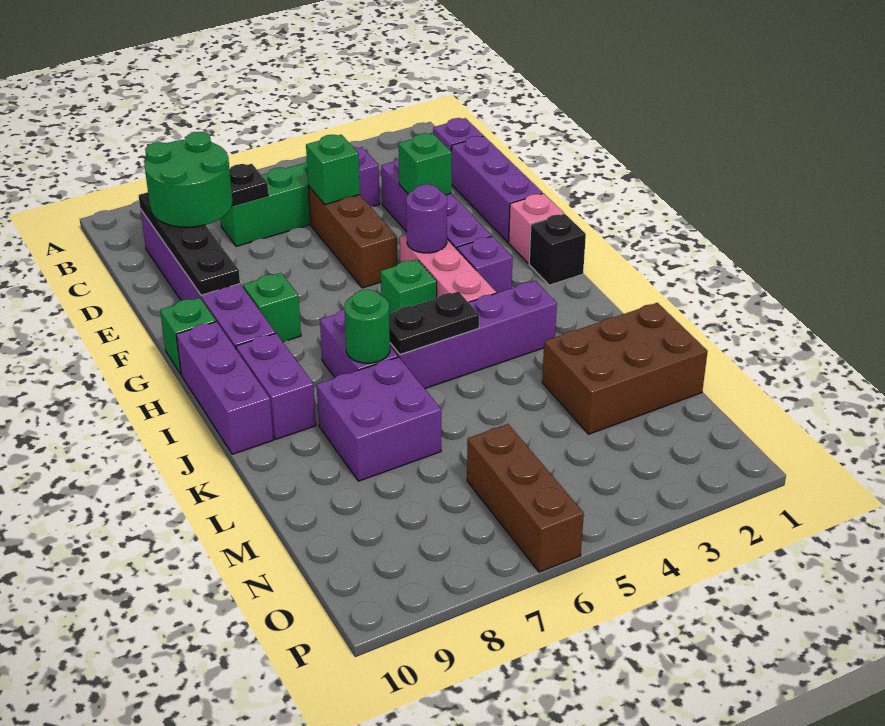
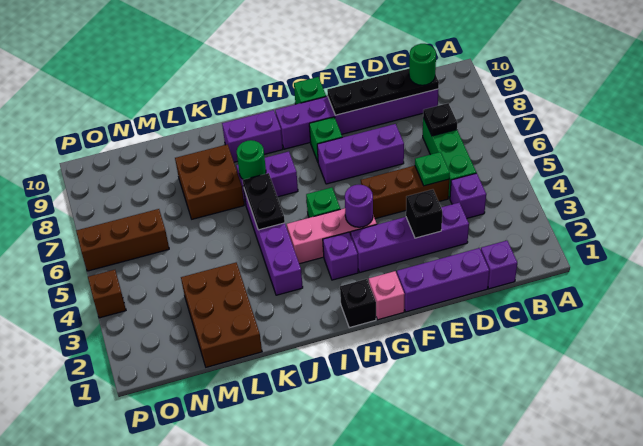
green round brick C8:D9 level 3 -> green round brick C9 level 3
green brick D5 level 2 -> green plate D5 level 2
green brick E3 level 2 -> black brick E3 level 2
purple brick H10:J10 level 1 -> purple brick E7:G7 level 1
purple brick K7:L8 level 1 -> brown brick K7:L8 level 1
none -> brown brick P4 level 1

